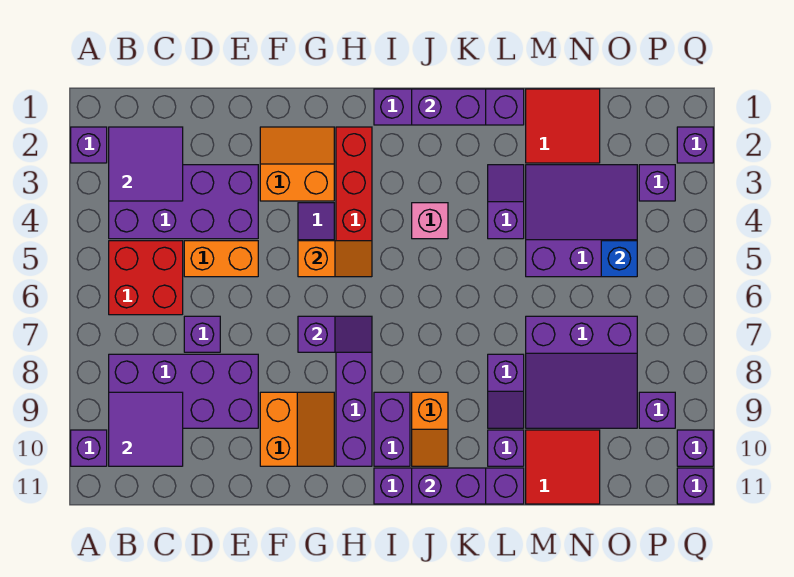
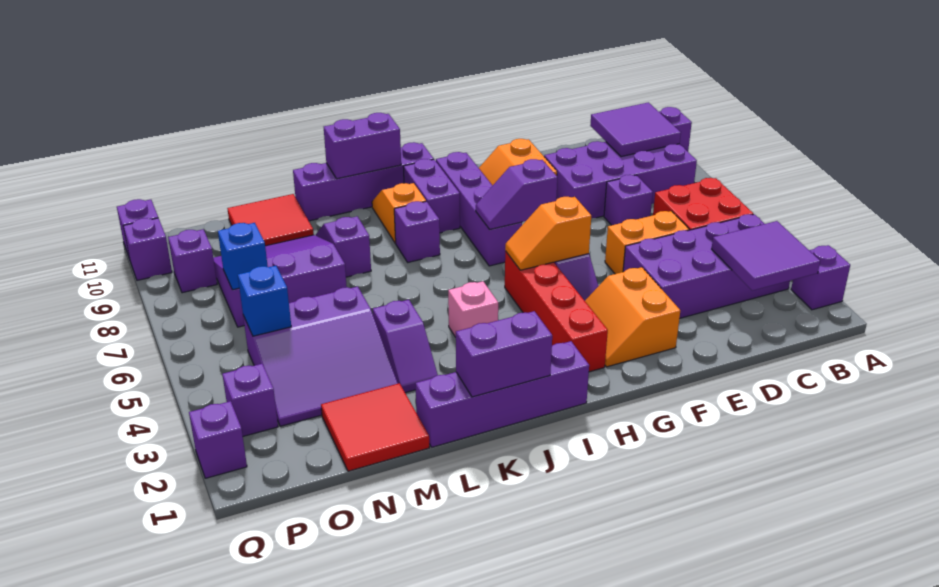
orange slope F2:G3 level 1 top 3 -> orange slope F2:G3 level 1 top F
purple brick L10 level 1 -> purple brick J8 level 1
none -> blue brick O7 level 2

